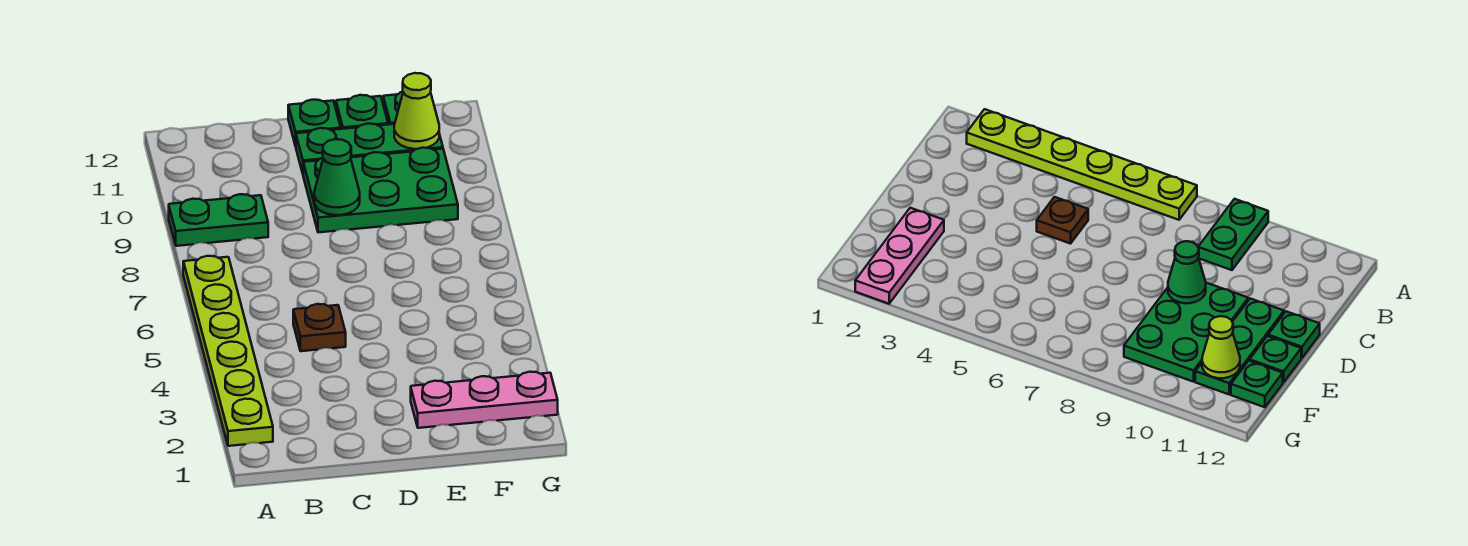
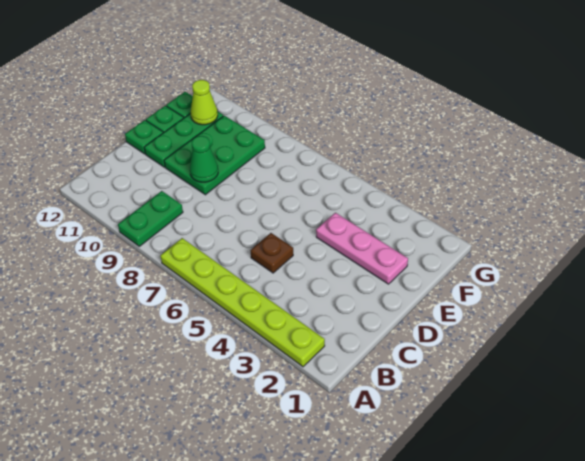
pink plate E2:G2 level 1 -> pink plate E2:E4 level 1

